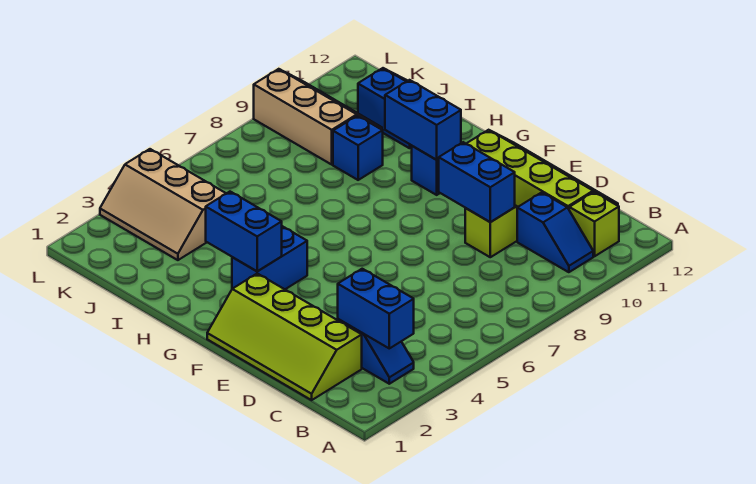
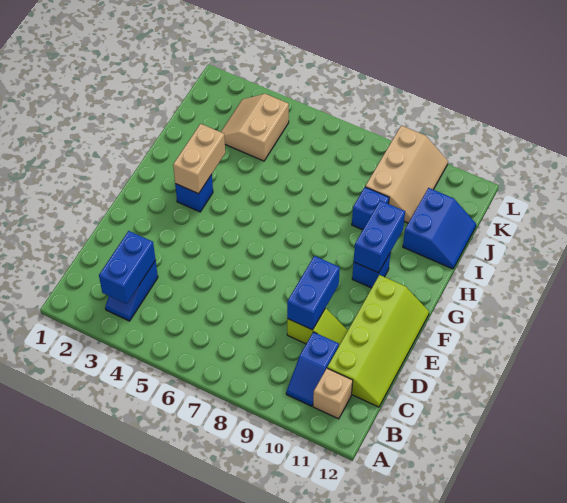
lime brick B11 level 1 -> tan brick B11 level 1
lime slope C1:F2 level 1 top 2 -> none
blue brick G3:G4 level 1 -> blue brick G3 level 1
blue brick G3:H3 level 2 -> tan brick G3:H3 level 2
tan slope J3:L4 level 1 top 4 -> tan slope J3:K4 level 1 top 4

